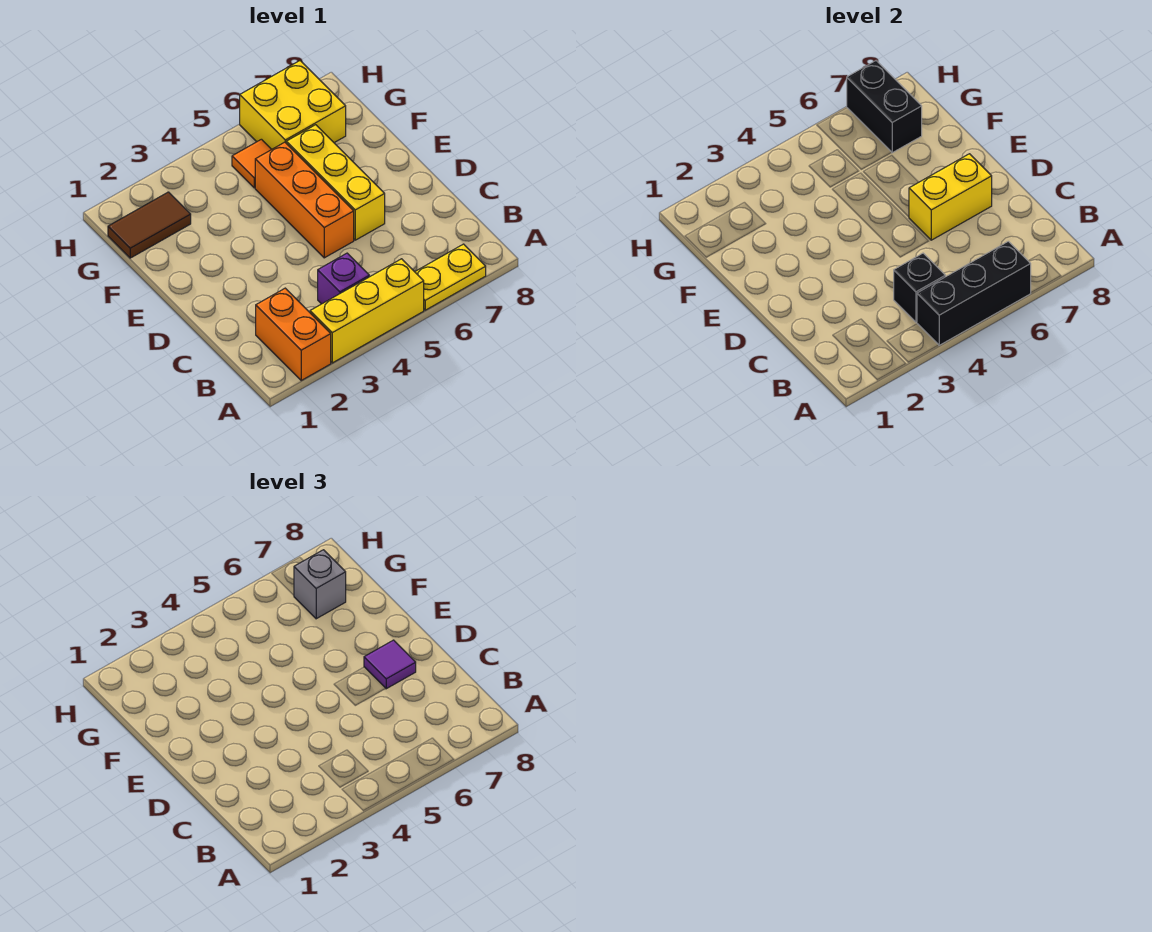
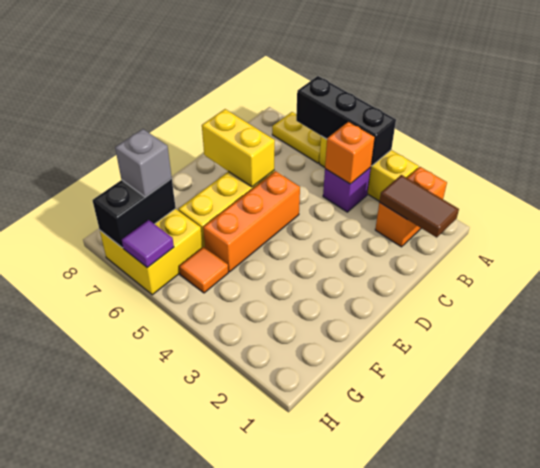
black brick B4 level 2 -> orange brick B4 level 2
purple tile D7 level 3 -> purple tile H6 level 2
brown tile G1:G2 level 1 -> brown tile B1:B2 level 2

